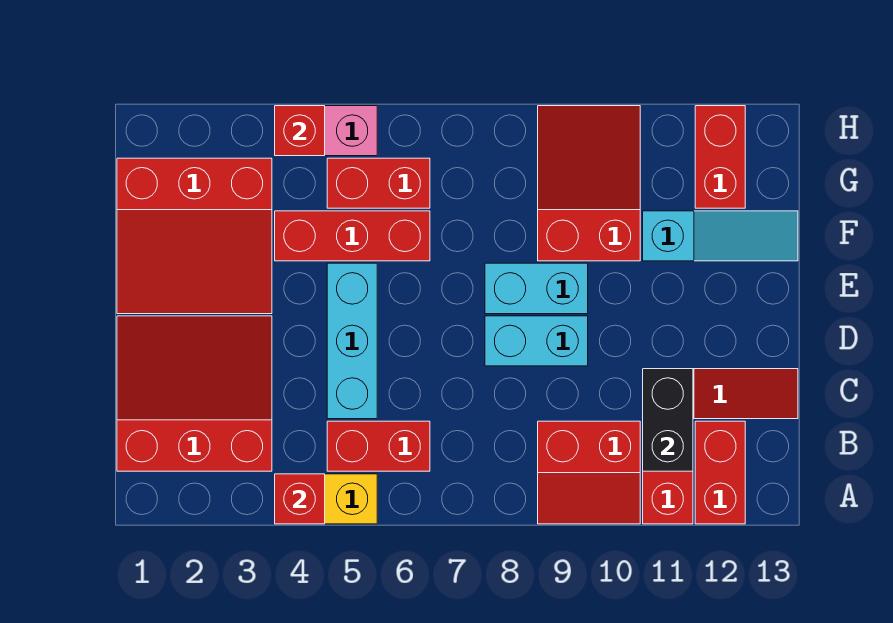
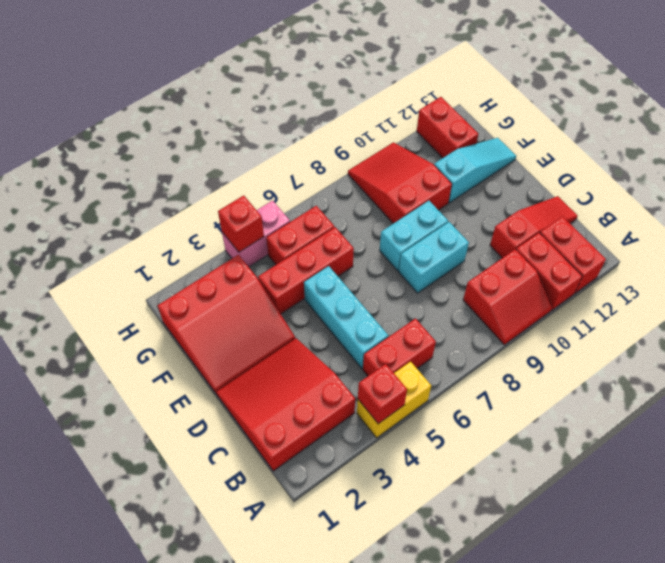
black brick B11:C11 level 2 -> none

